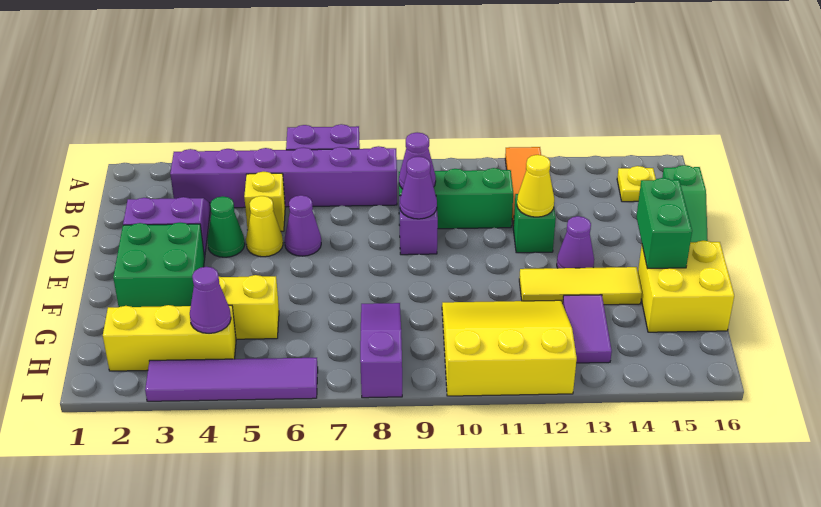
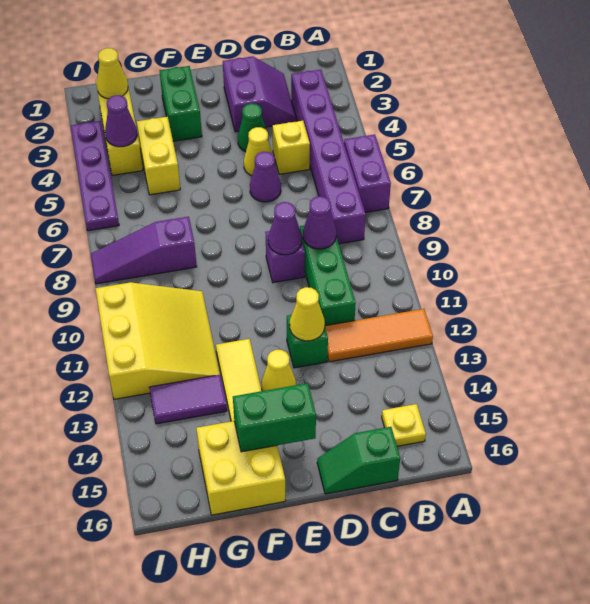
green brick E2:F3 level 1 -> green brick F2:F3 level 1
purple cone E13 level 1 -> yellow cone E13 level 1
purple slope G8:I8 level 1 top I -> purple slope G8:I8 level 1 top G
none -> yellow cone H2 level 2
purple tile I3:I6 level 1 -> purple plate I3:I6 level 1

